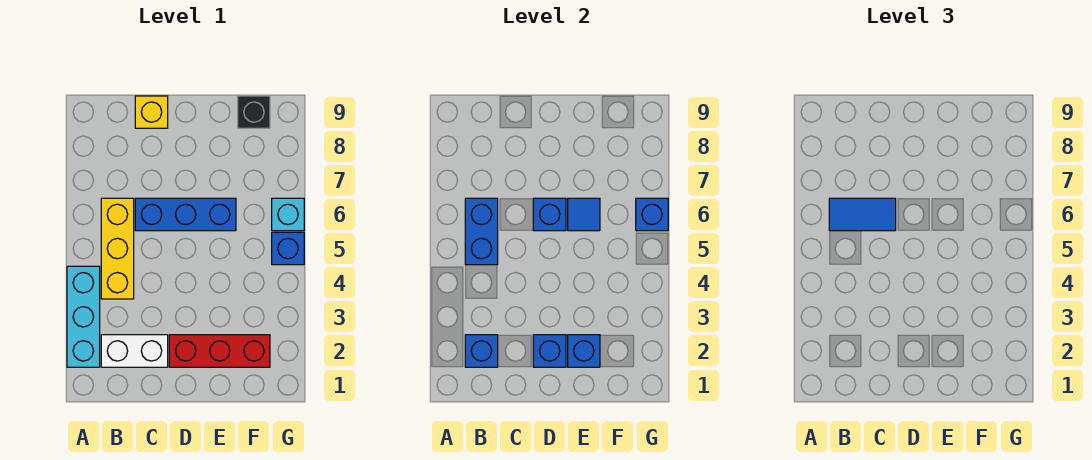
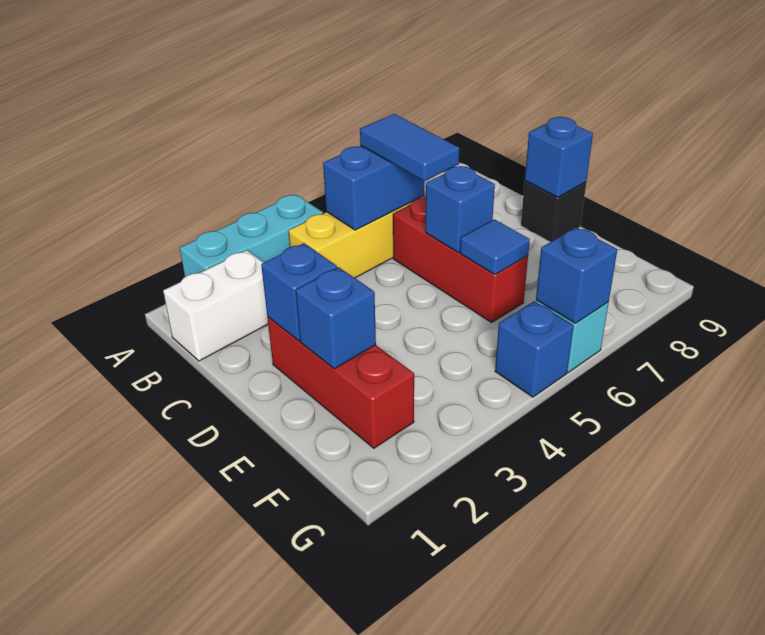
white brick B2:C2 level 1 -> white brick B1:B2 level 1
blue brick B2 level 2 -> blue brick D9 level 2
blue brick C6:E6 level 1 -> red brick C6:E6 level 1
yellow brick C9 level 1 -> none
black brick F9 level 1 -> black brick D9 level 1

